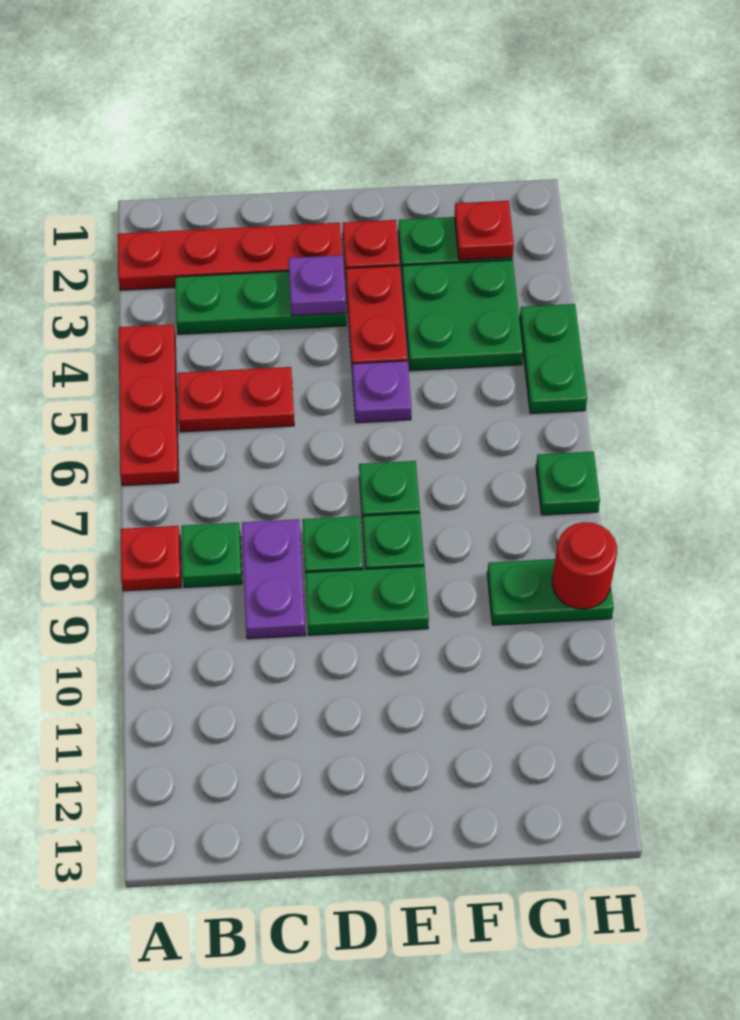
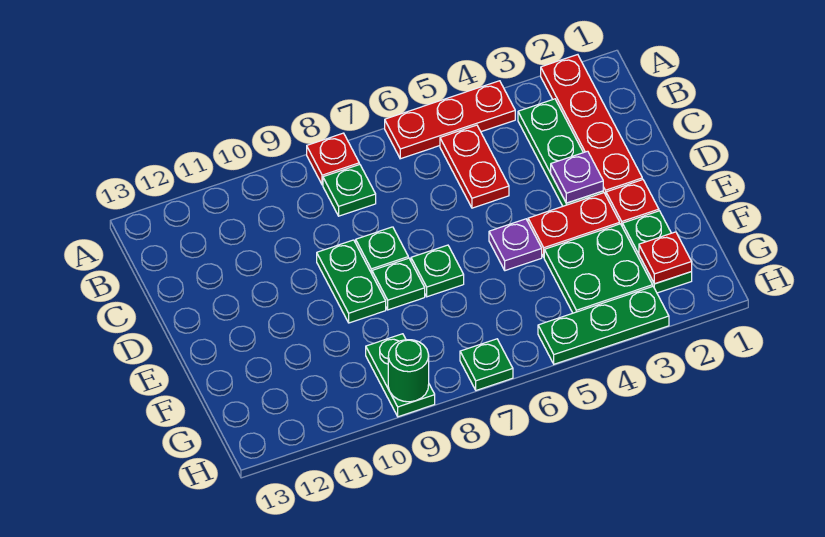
purple plate C8:C9 level 1 -> none
green plate H4:H5 level 1 -> green plate H3:H5 level 1
red round brick H9 level 2 -> green round brick H9 level 2

